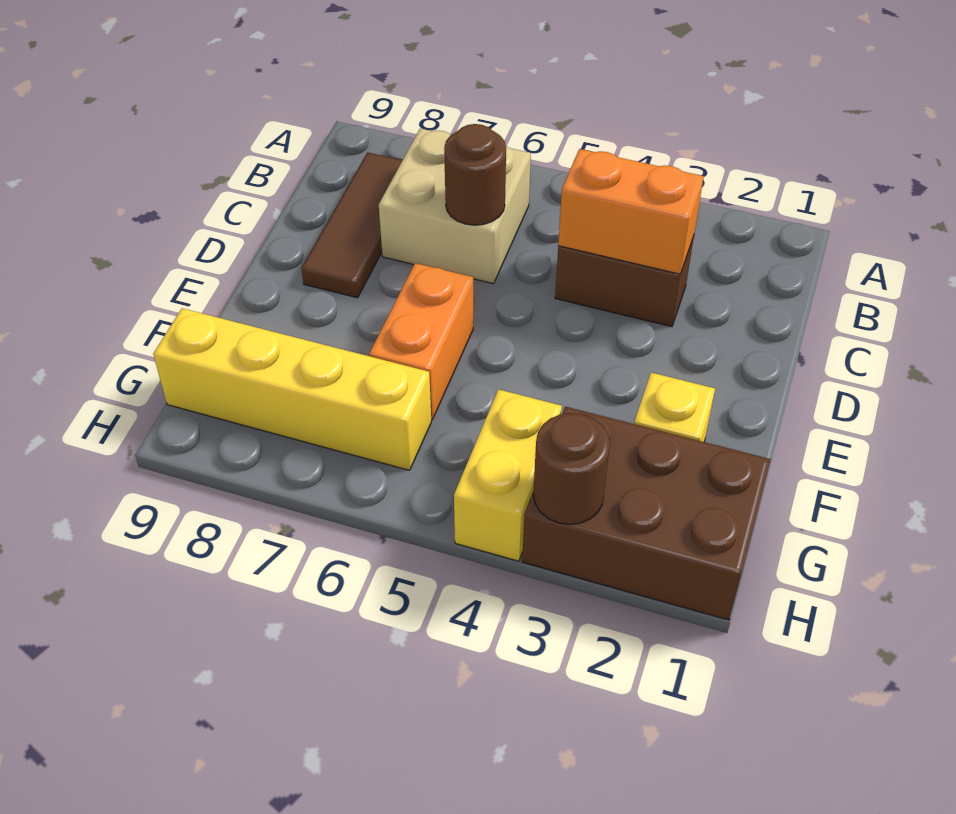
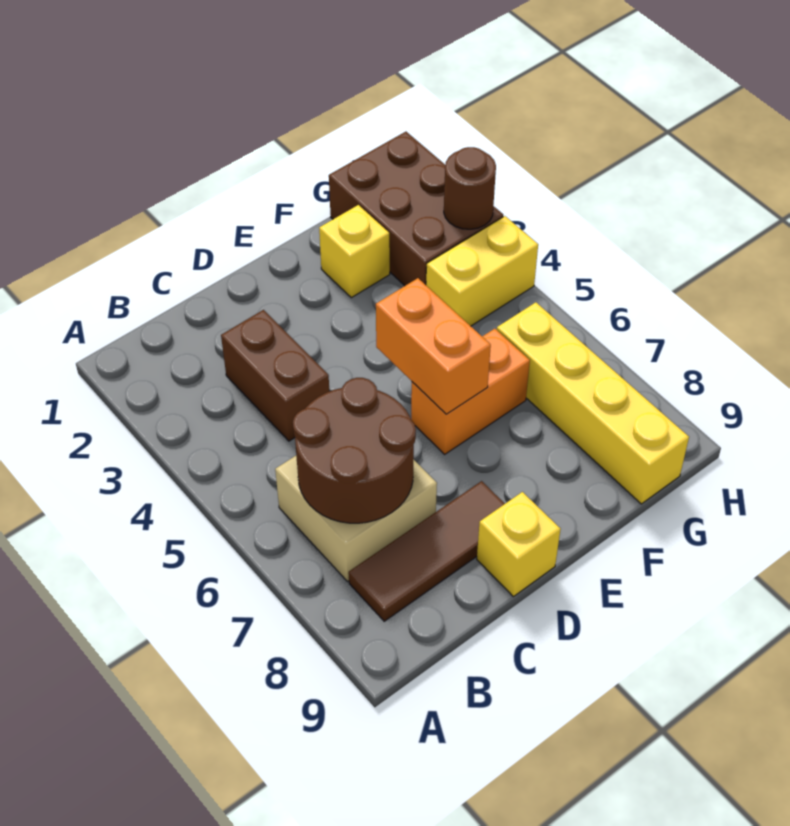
orange brick C3:C4 level 2 -> orange brick E5:E6 level 2
brown round brick C6 level 2 -> brown round brick B6:C7 level 2
none -> yellow brick D9 level 1

